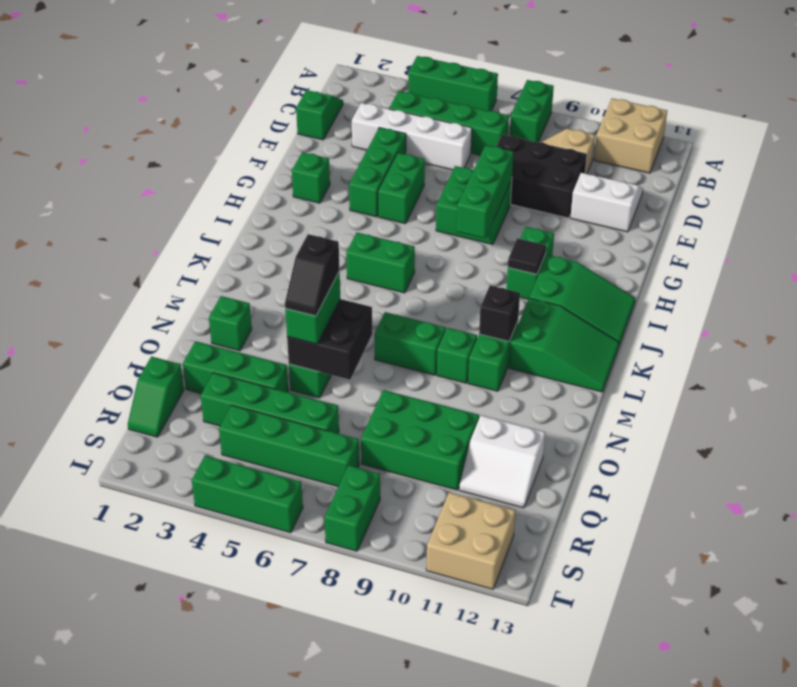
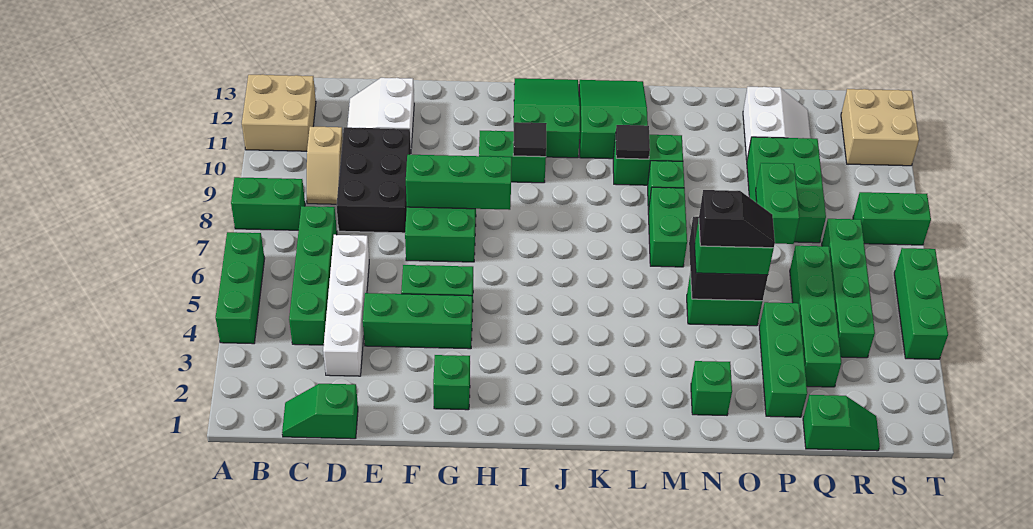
green brick J5:J6 level 1 -> green brick P7:P8 level 2
black brick L10 level 2 -> black tile L10 level 2

